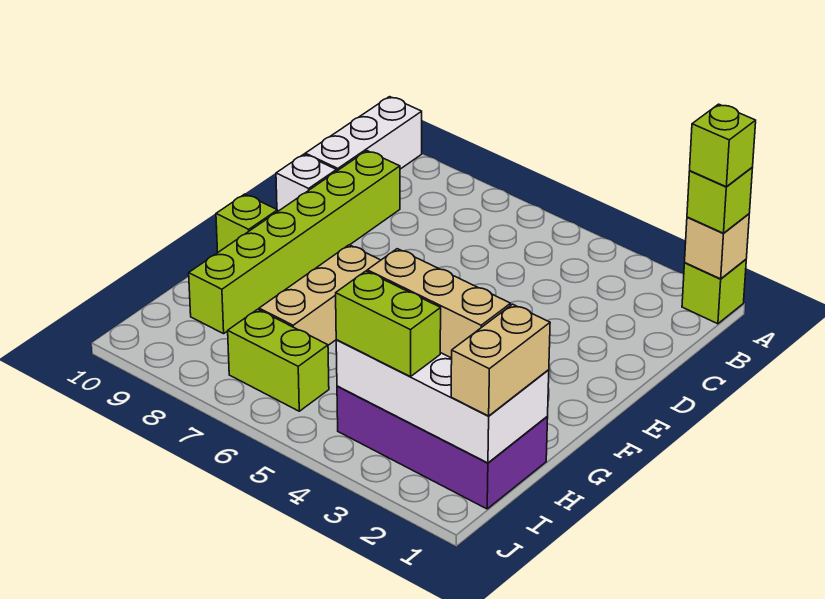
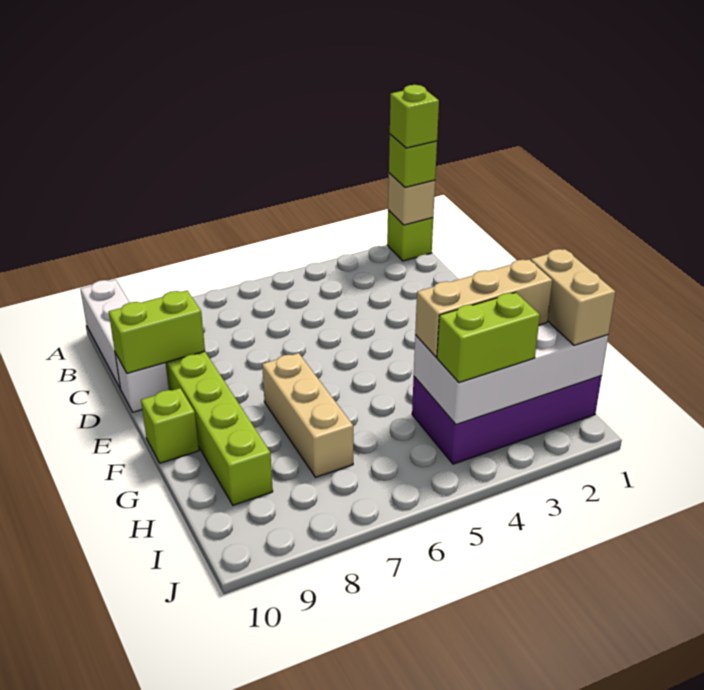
lime brick I6:I7 level 1 -> lime brick D9:D10 level 2

